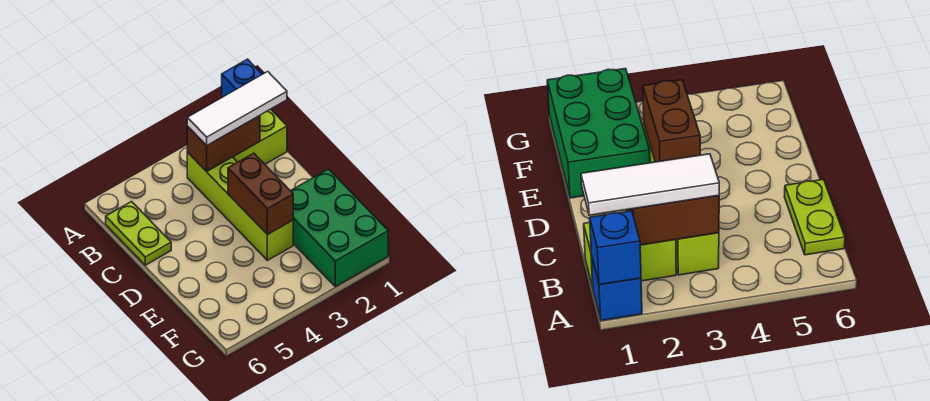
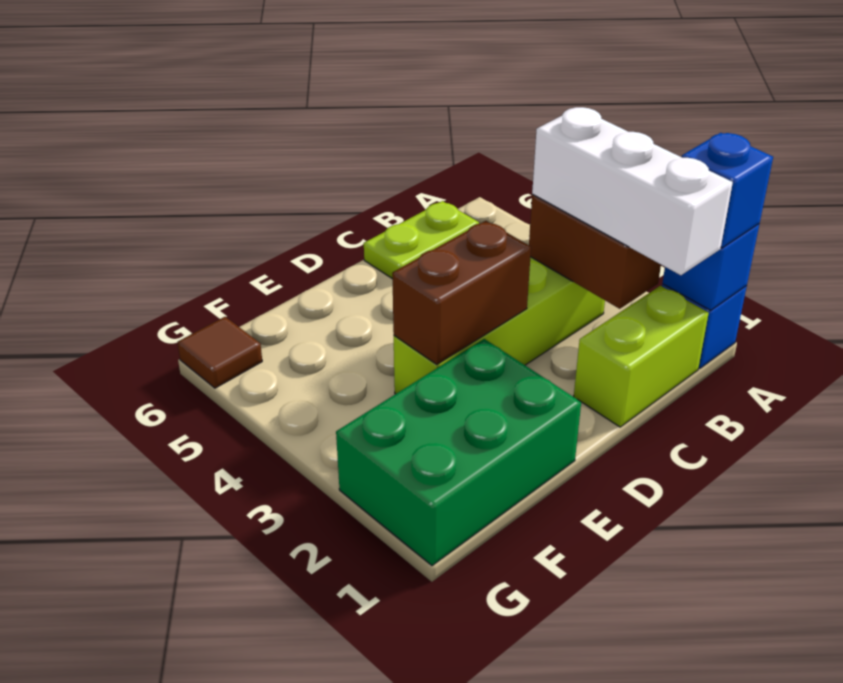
none -> blue brick A1 level 3
lime brick B1:B2 level 1 -> lime brick B1:C1 level 1
white tile B1:B3 level 3 -> white brick B1:B3 level 3
none -> brown tile G6 level 1

